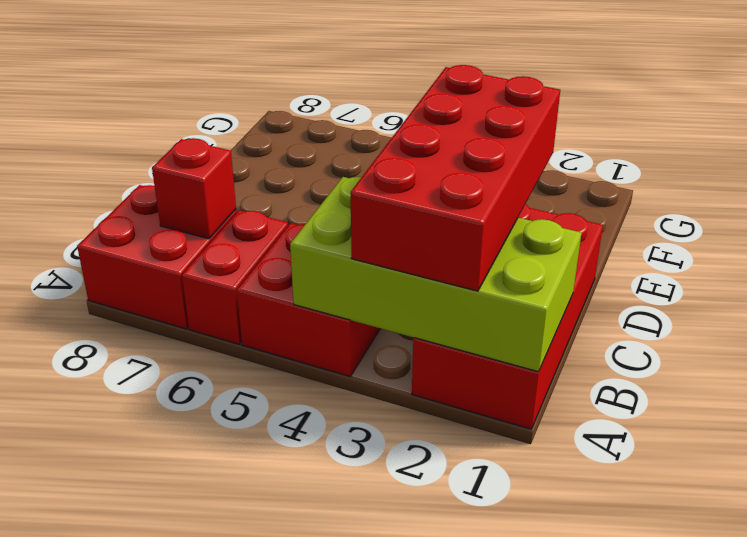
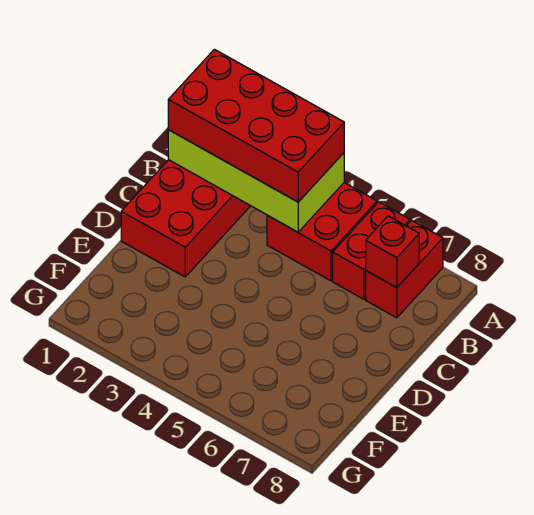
red brick A2:D3 level 3 -> red brick A1:B4 level 3
red brick A7:B8 level 1 -> red brick A7:B7 level 1

